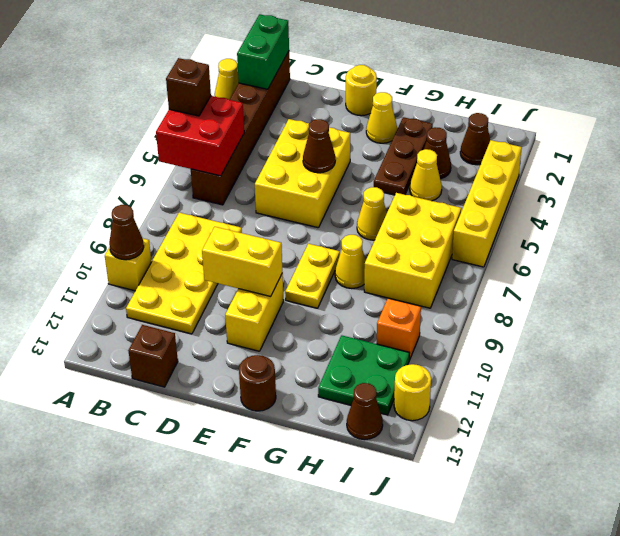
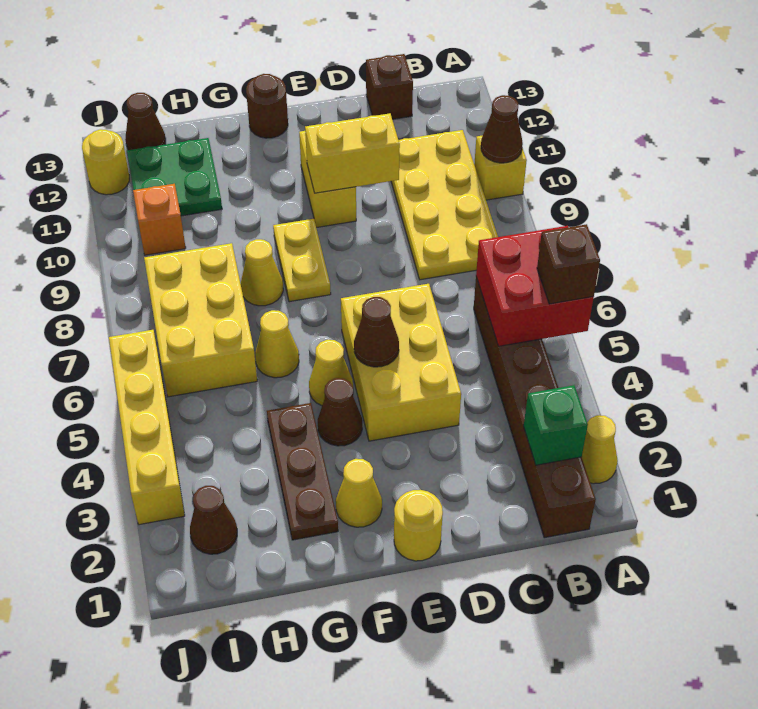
green brick B1:B2 level 2 -> green brick B2 level 2
brown cone H3 level 1 -> brown cone F4 level 1
yellow cone H4 level 1 -> yellow cone F5 level 1

